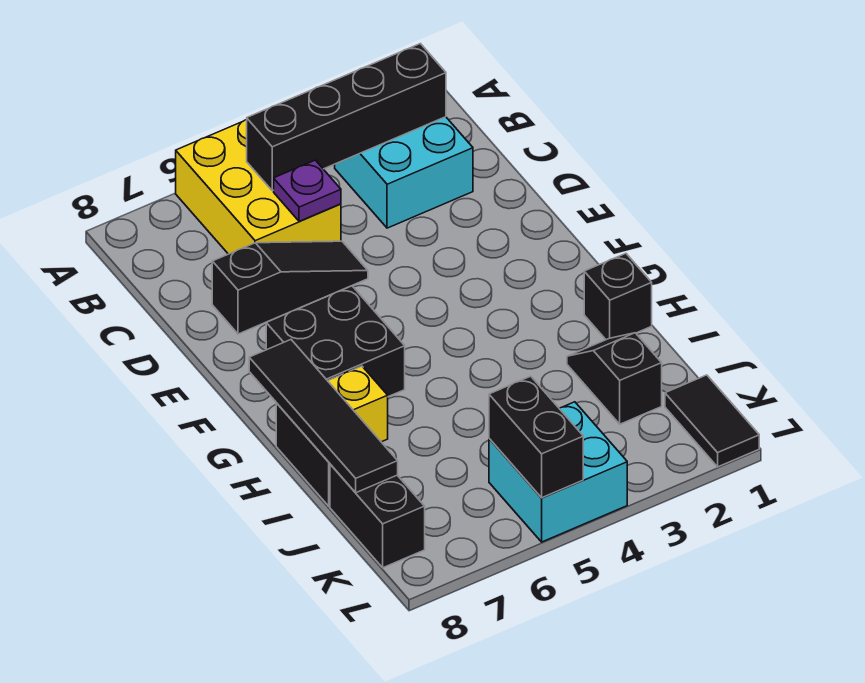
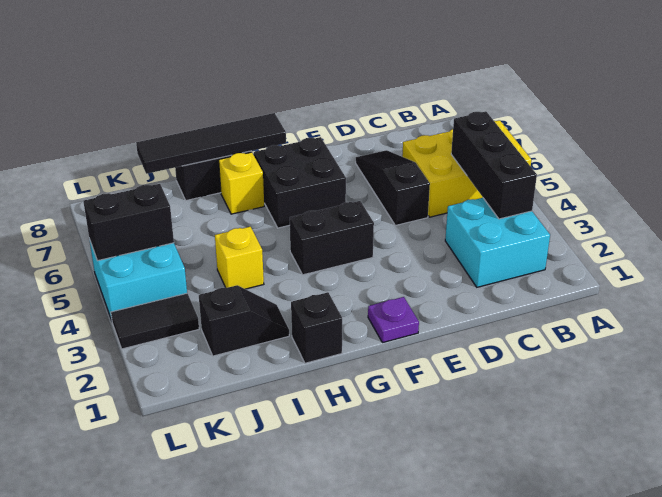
black brick B2:B5 level 2 -> black brick B3:B5 level 2
purple plate C5 level 2 -> purple plate F1 level 1
black slope D5:D7 level 1 top 7 -> black slope D5:D7 level 1 top 5
none -> yellow brick I4 level 1
black brick J8:K8 level 1 -> black brick F4:G4 level 1
black tile K1:L1 level 1 -> black tile K3:L3 level 1

